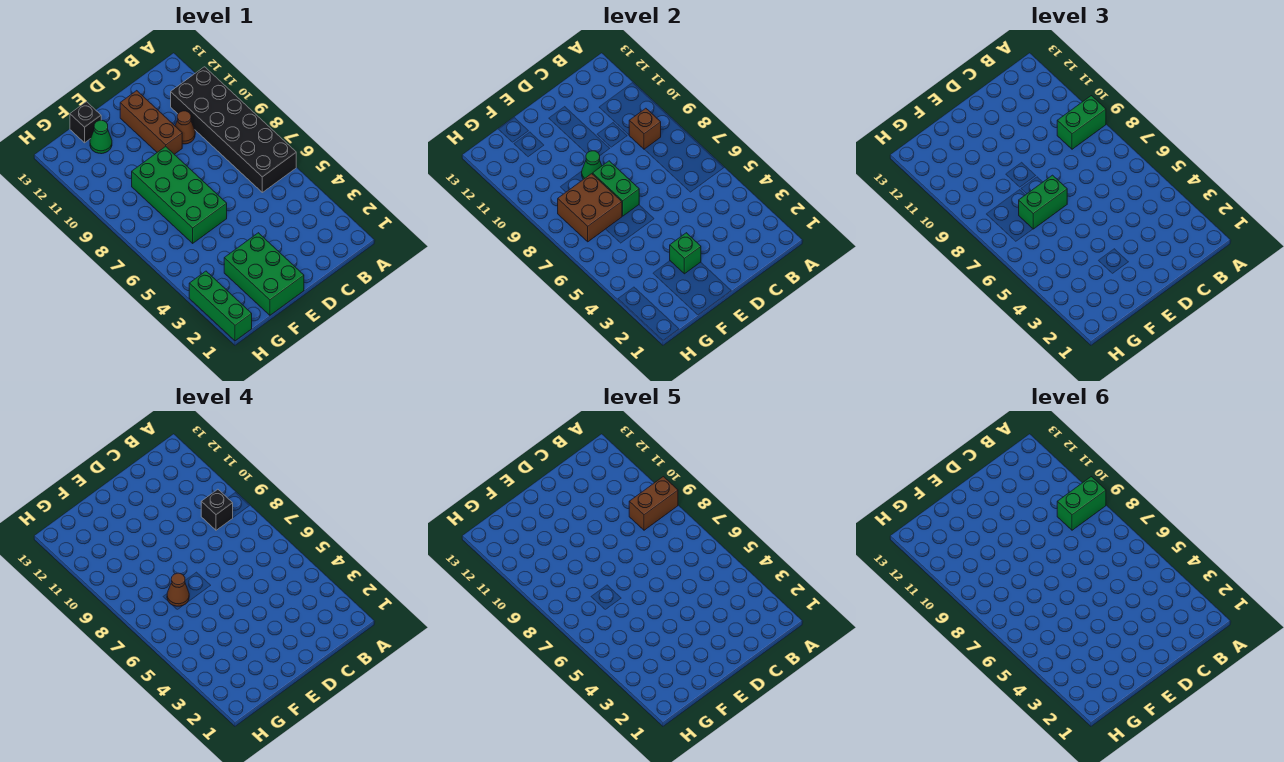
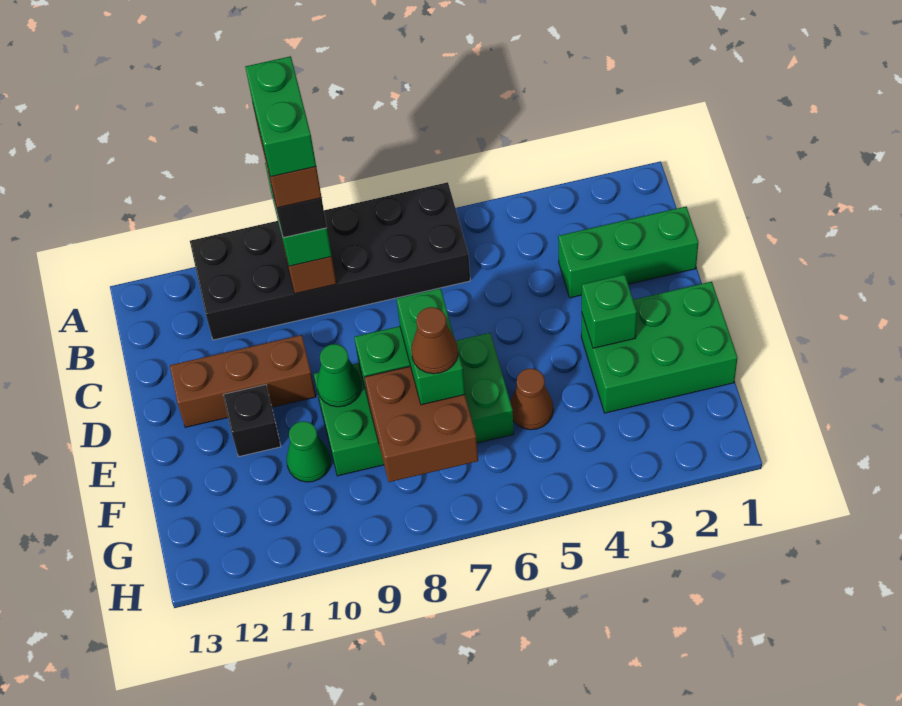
brown cone C10 level 1 -> brown cone F5 level 1
green cone F12 level 1 -> green cone F10 level 1
black brick F13 level 1 -> black brick E11 level 1
green brick H1:H3 level 1 -> green brick C1:C3 level 1

